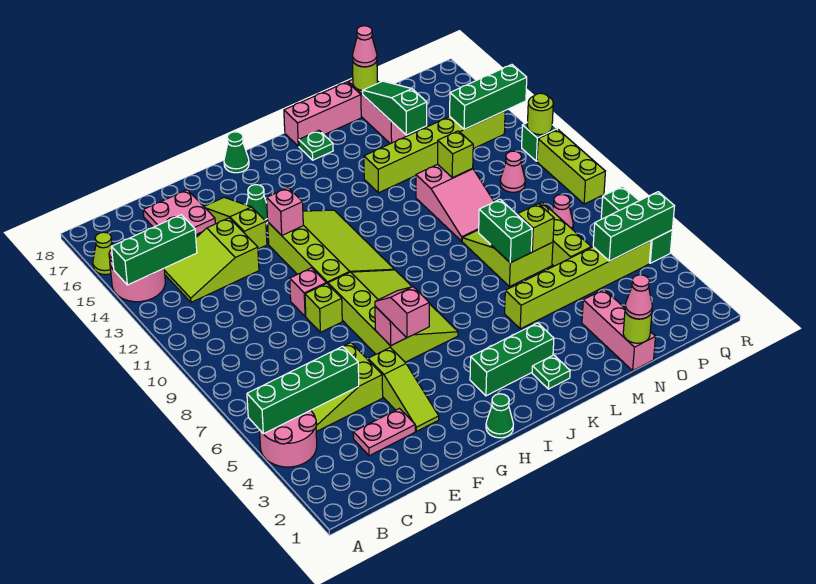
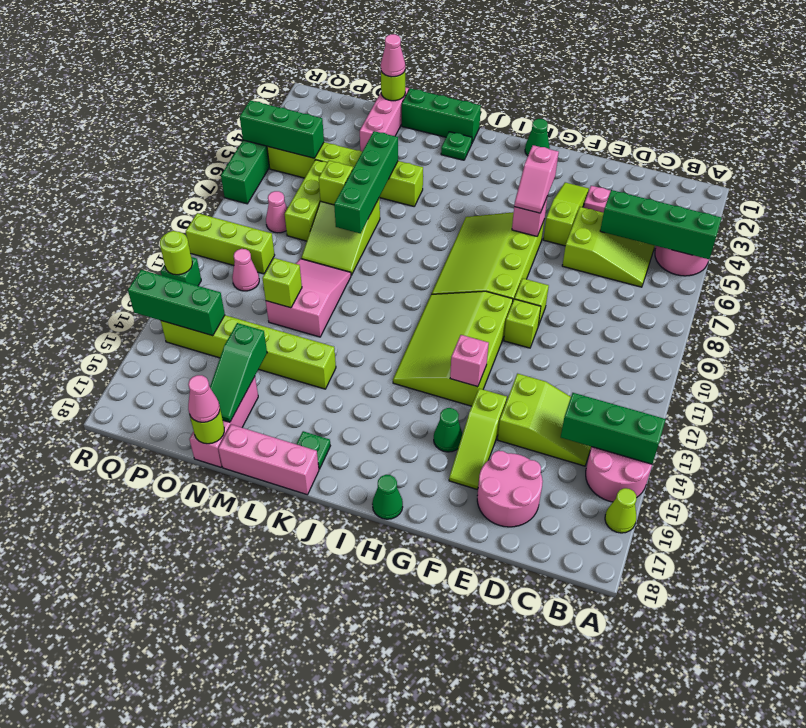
pink plate D16:E17 level 1 -> pink round brick D16:E17 level 1
pink brick F10 level 1 -> lime brick F10 level 1
green brick I3:K3 level 1 -> green brick K1:M1 level 1
green brick M7:M8 level 2 -> green brick M5:M8 level 2
lime brick R9:R11 level 1 -> lime brick P10:R10 level 1

